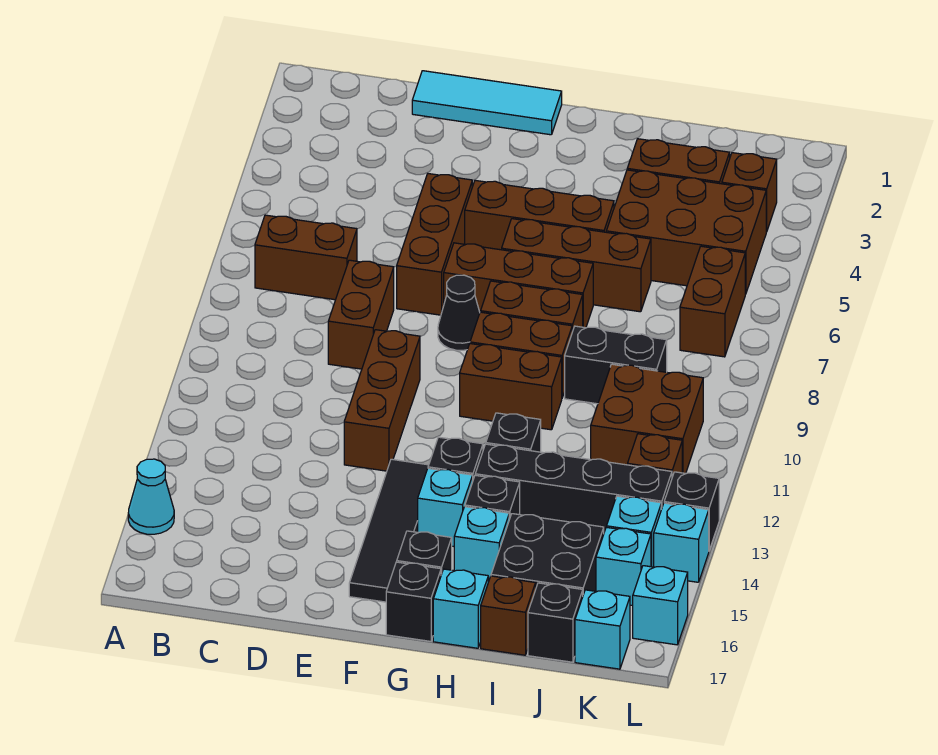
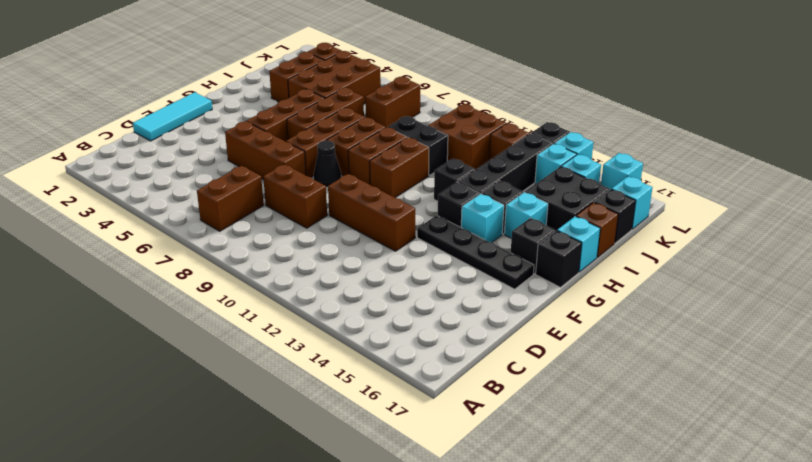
cyan cone A15 level 1 -> none
black tile F13:F16 level 1 -> black plate F13:F16 level 1
black brick I9:J9 level 1 -> black brick I9:I10 level 1
brown brick K6:K7 level 1 -> brown brick J7:K7 level 1

